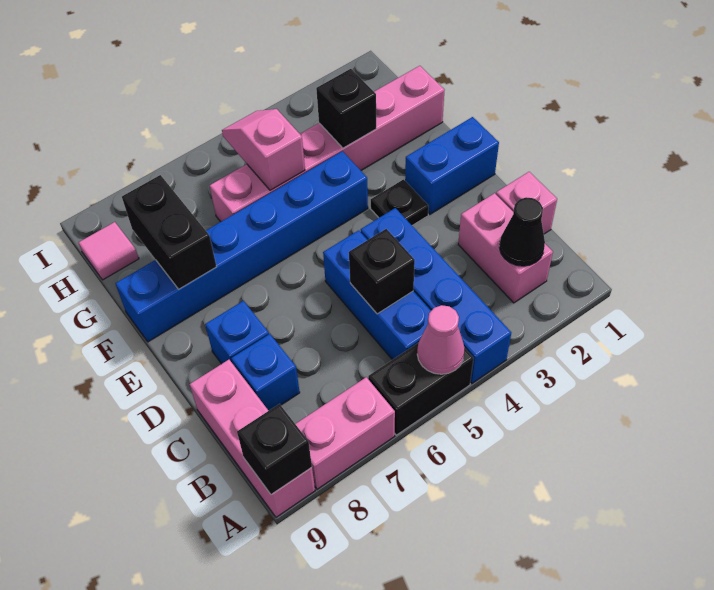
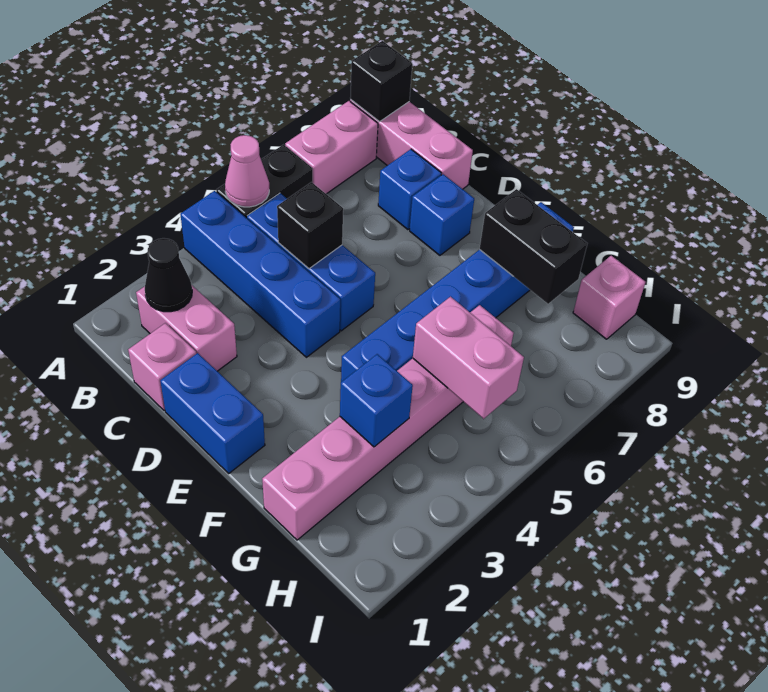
blue brick E1:E2 level 1 -> blue brick D1:E1 level 1
black plate E3 level 1 -> none
black brick G3 level 2 -> blue brick G3 level 2
pink slope G5:H5 level 2 top G -> pink brick G5:H5 level 2
pink tile H9 level 1 -> pink brick H9 level 1

